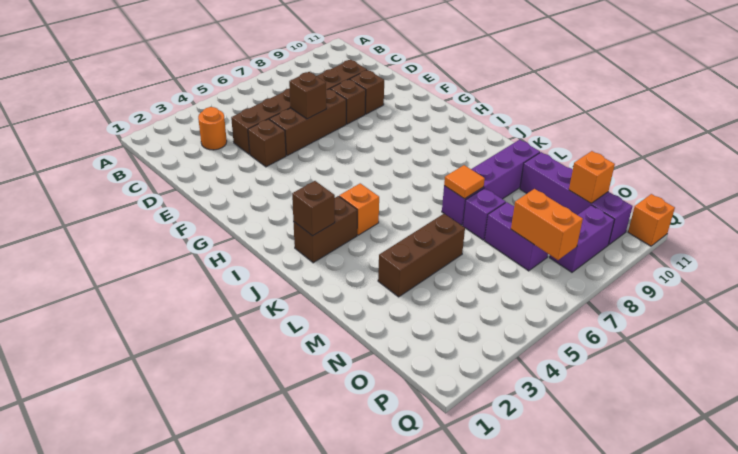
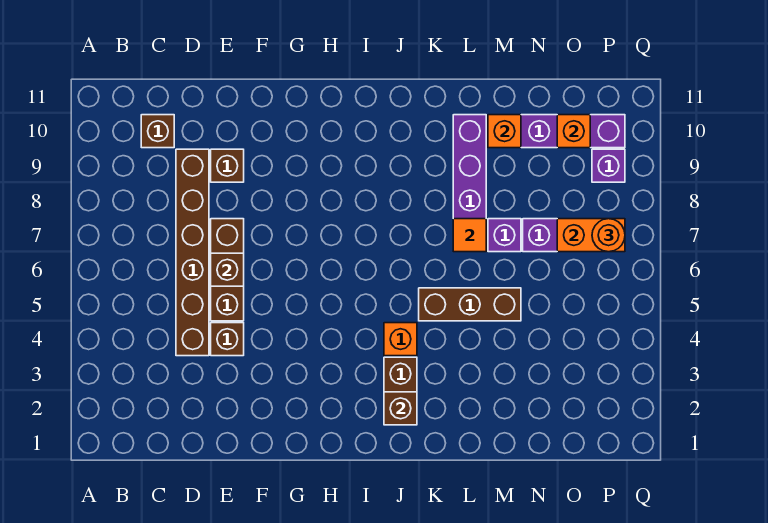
orange round brick C3 level 1 -> orange round brick P7 level 3
brown brick E8 level 1 -> brown brick C10 level 1
brown brick M3:M5 level 1 -> brown brick K5:M5 level 1
purple brick P8:P9 level 1 -> purple brick P9 level 1
orange brick Q11 level 1 -> orange brick M10 level 2

